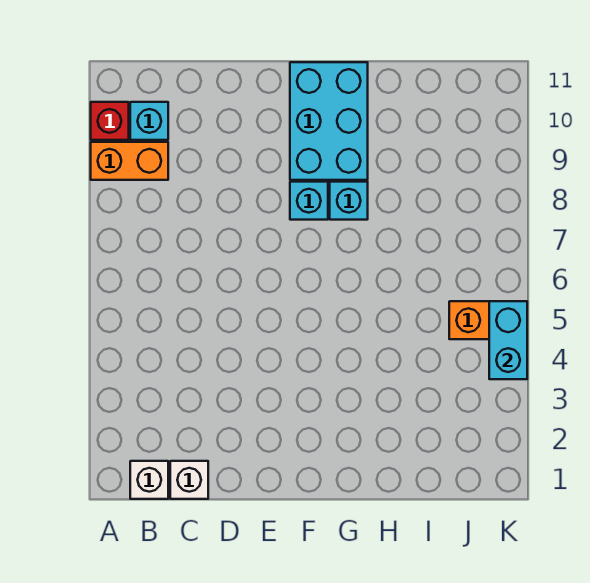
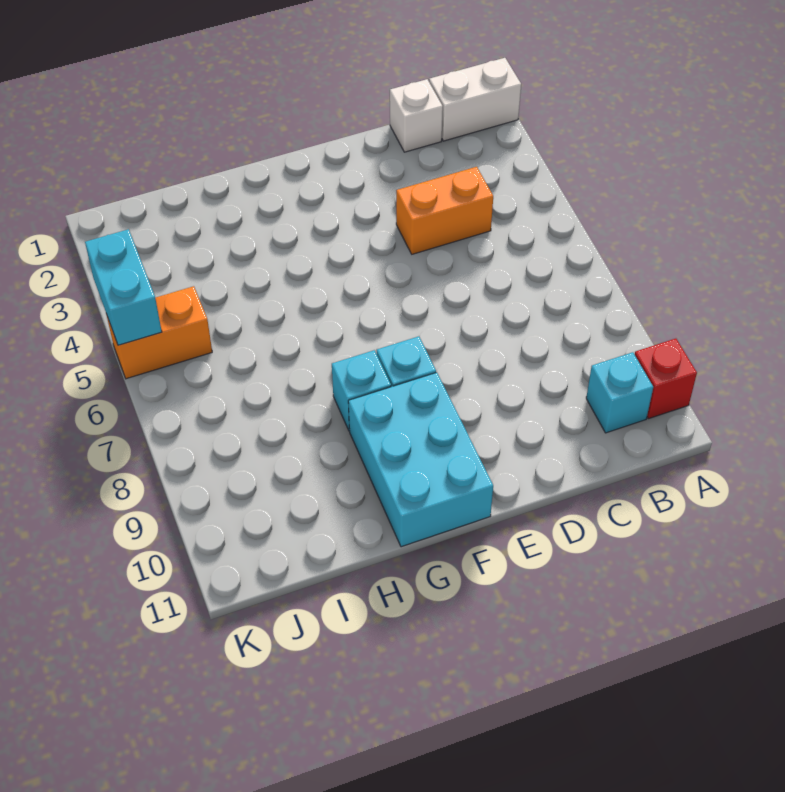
orange brick A9:B9 level 1 -> orange brick C4:D4 level 1
white brick B1 level 1 -> white brick A1:B1 level 1

